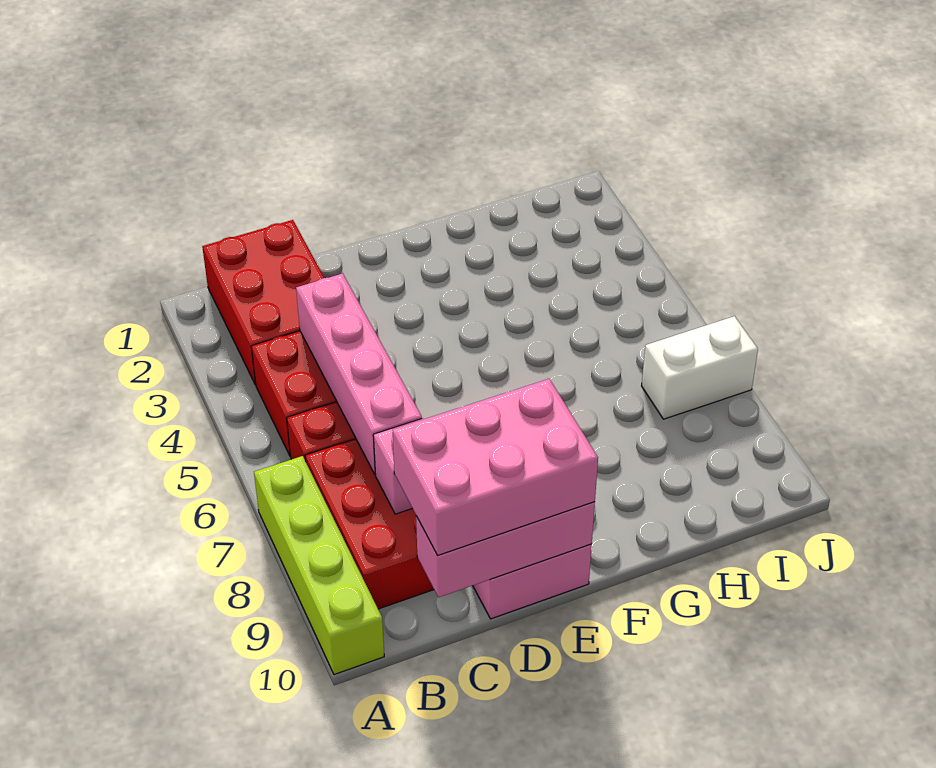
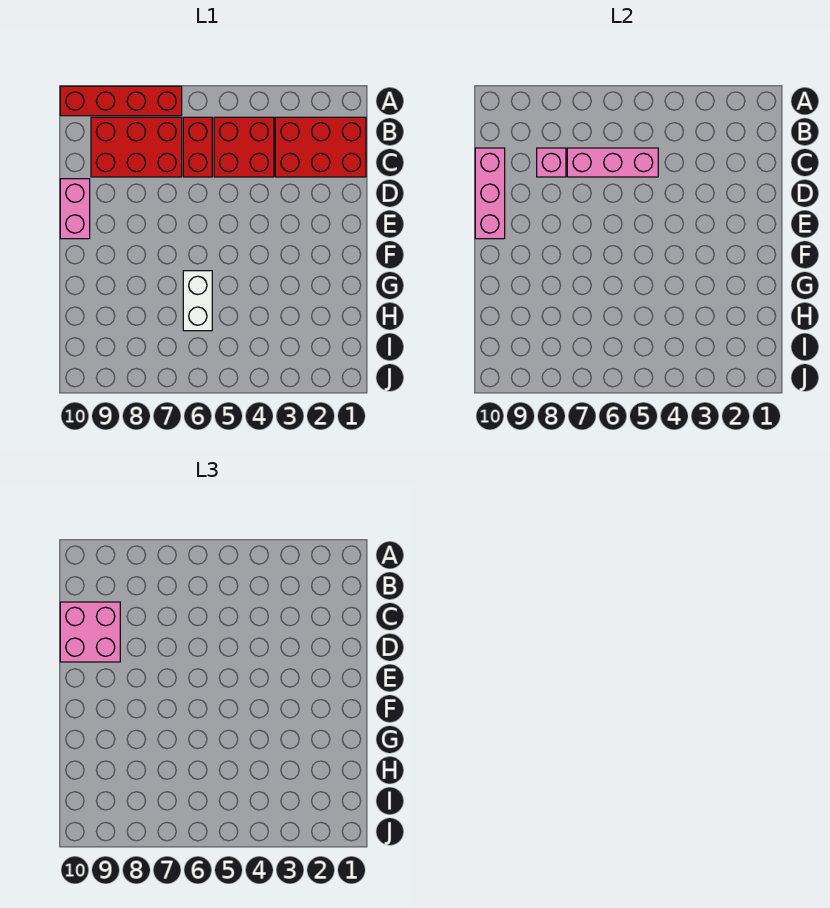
lime brick A7:A10 level 1 -> red brick A7:A10 level 1
pink brick C4:C7 level 2 -> pink brick C5:C7 level 2
pink brick C9:E10 level 3 -> pink brick C9:D10 level 3
white brick I7:J7 level 1 -> white brick G6:H6 level 1

